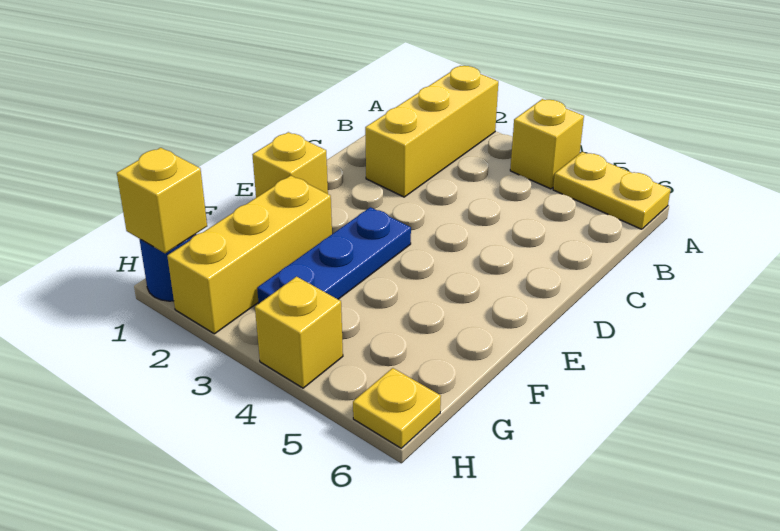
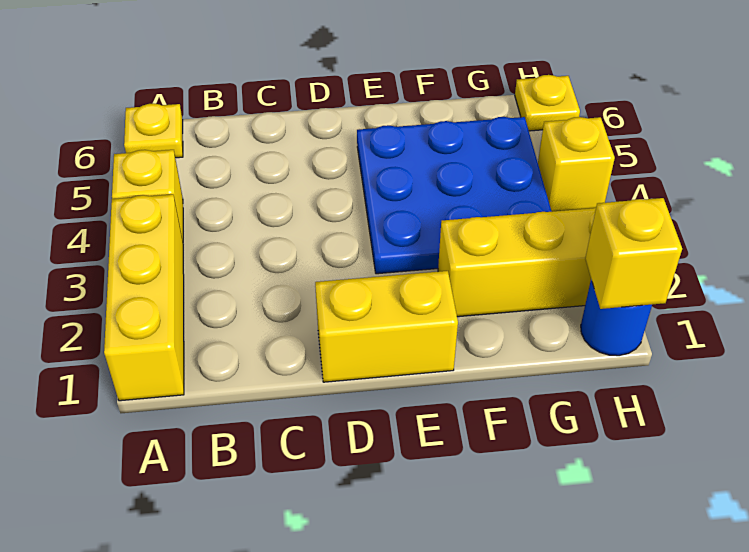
yellow brick A2:C2 level 1 -> yellow brick A1:A3 level 1
yellow plate A5:A6 level 1 -> yellow plate A6 level 1
yellow brick E1 level 1 -> yellow brick D1:E1 level 1
blue plate E3:G3 level 1 -> blue plate E3:G5 level 1

